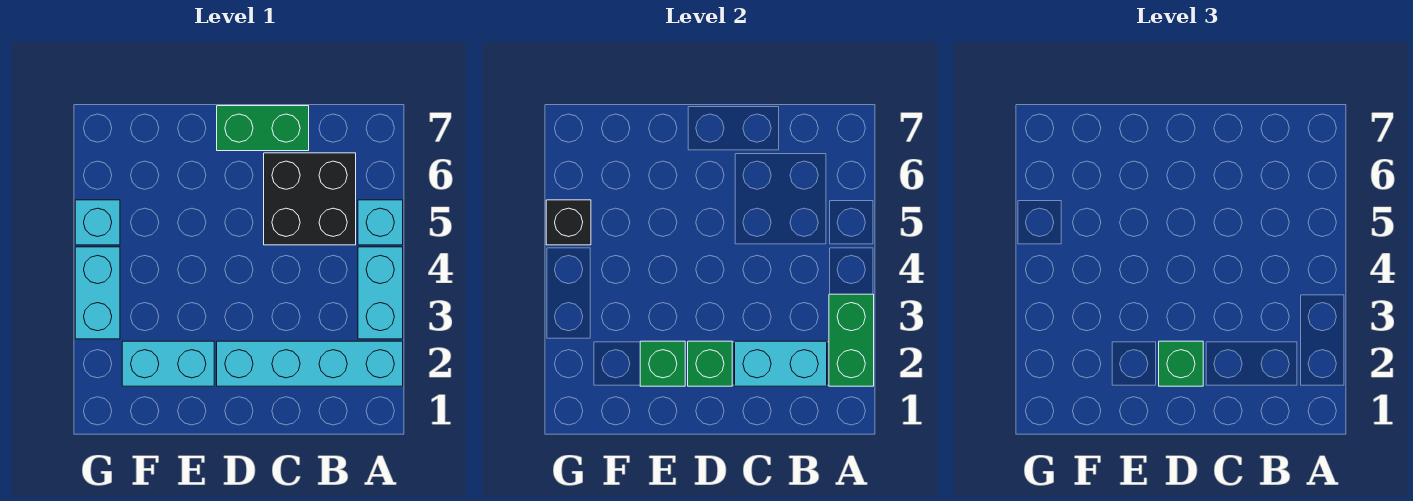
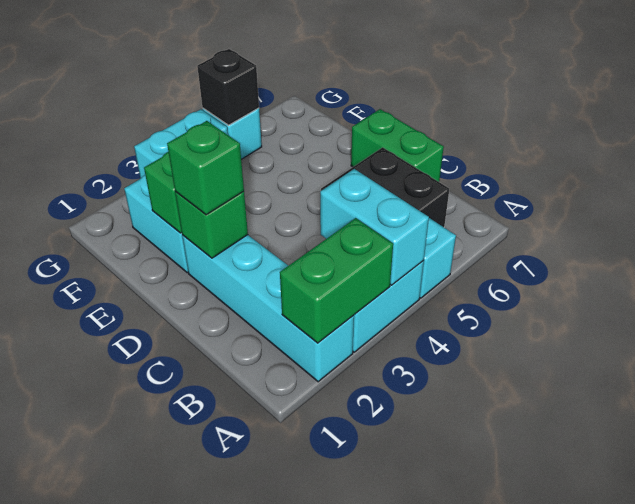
cyan brick B2:C2 level 2 -> cyan brick A4:B4 level 2

